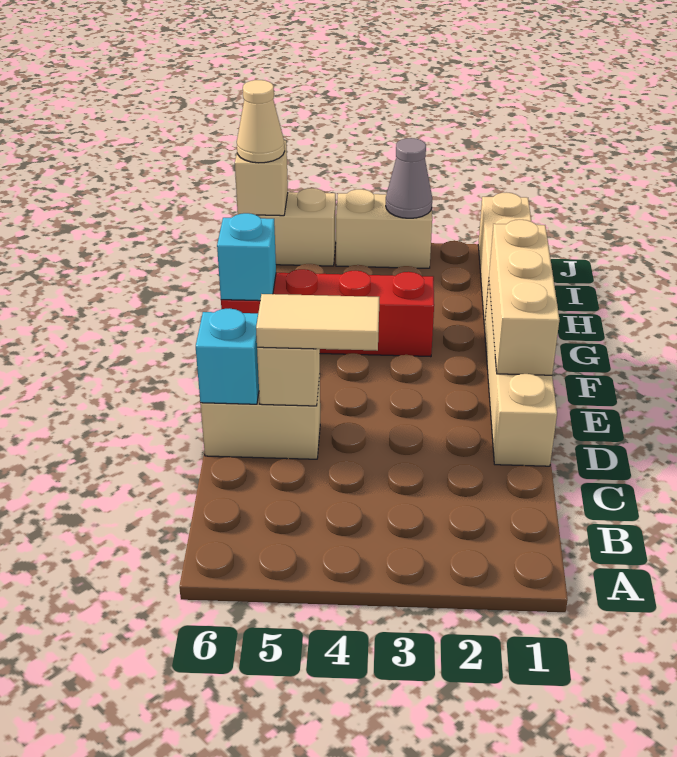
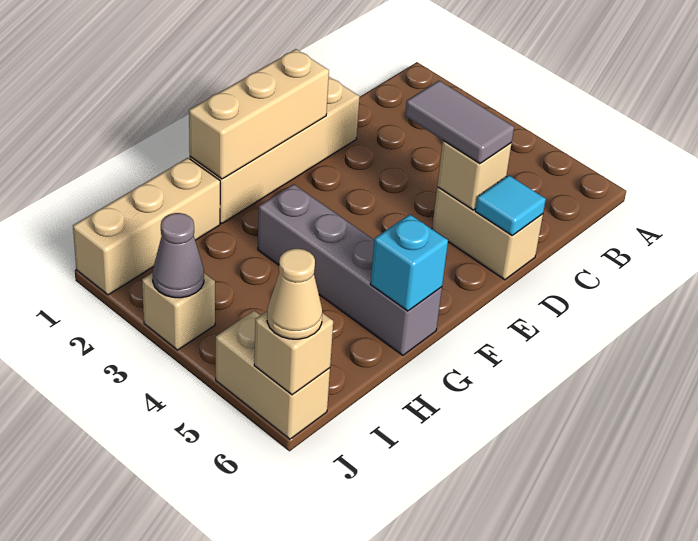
tan tile D4:D5 level 3 -> grey tile D4:D5 level 3
cyan brick D6 level 2 -> cyan tile D6 level 2
red brick G3:G6 level 1 -> grey brick G3:G6 level 1
tan brick J3:J4 level 1 -> tan brick J3 level 1

